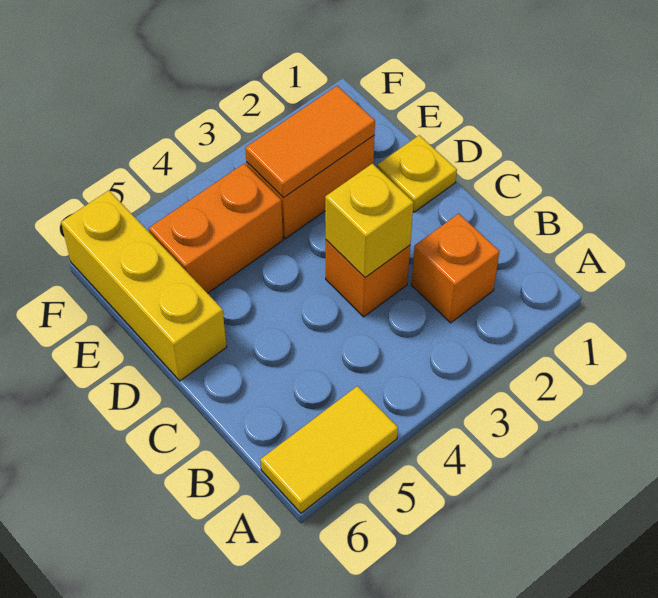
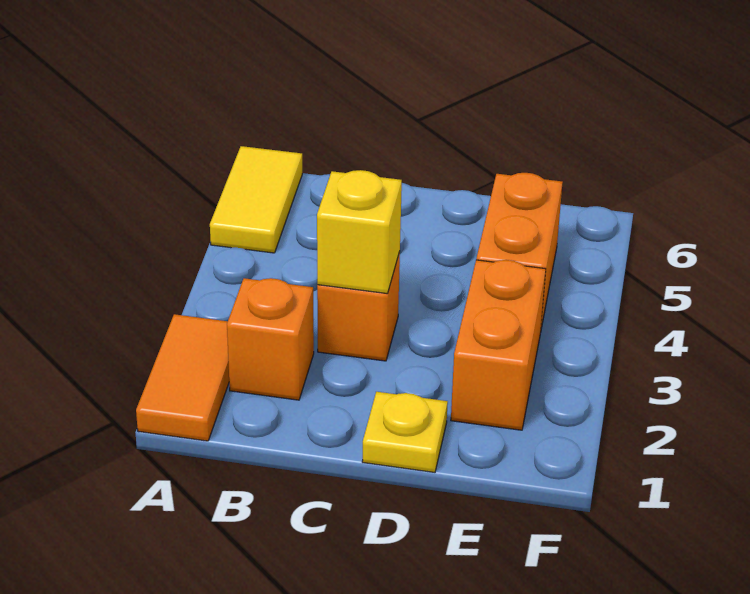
yellow brick D6:F6 level 1 -> none
orange tile E2:E3 level 2 -> orange tile A1:A2 level 1

